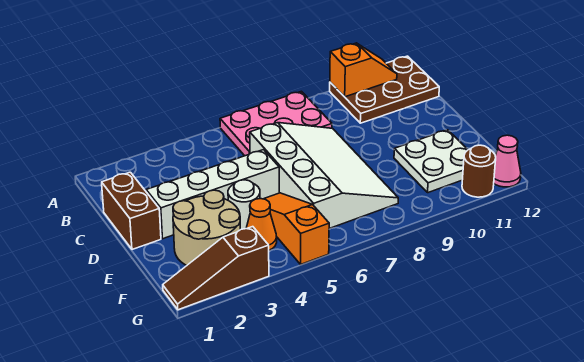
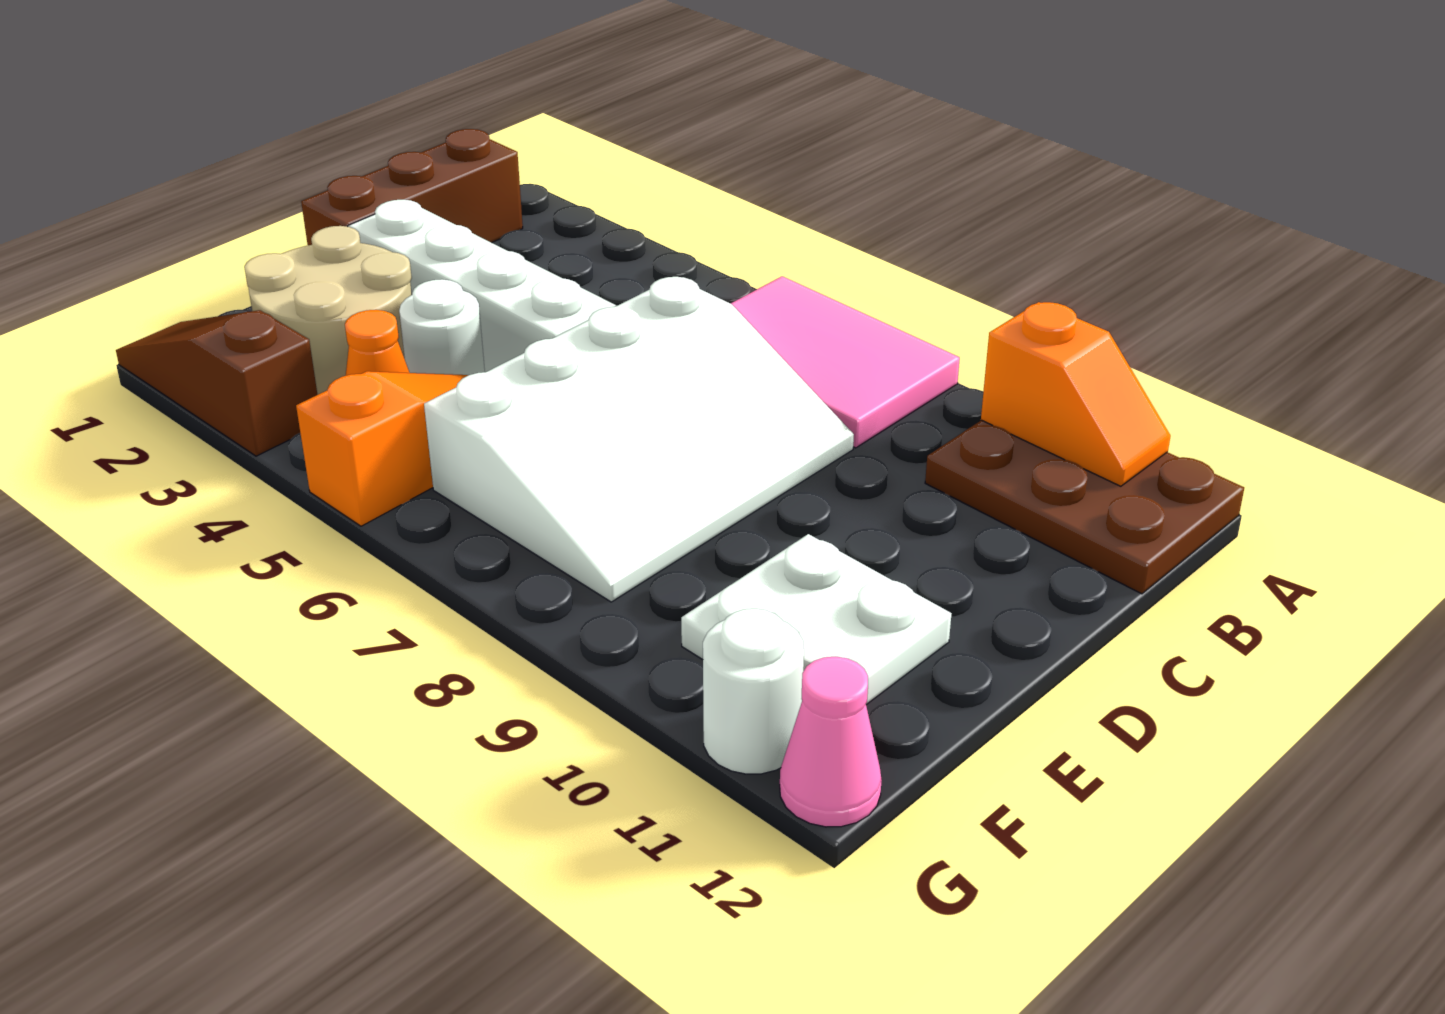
pink plate A6:B8 level 1 -> pink tile A6:B8 level 1
brown brick C1:D1 level 1 -> brown brick B1:D1 level 1
brown round brick G11 level 1 -> white round brick G11 level 1

